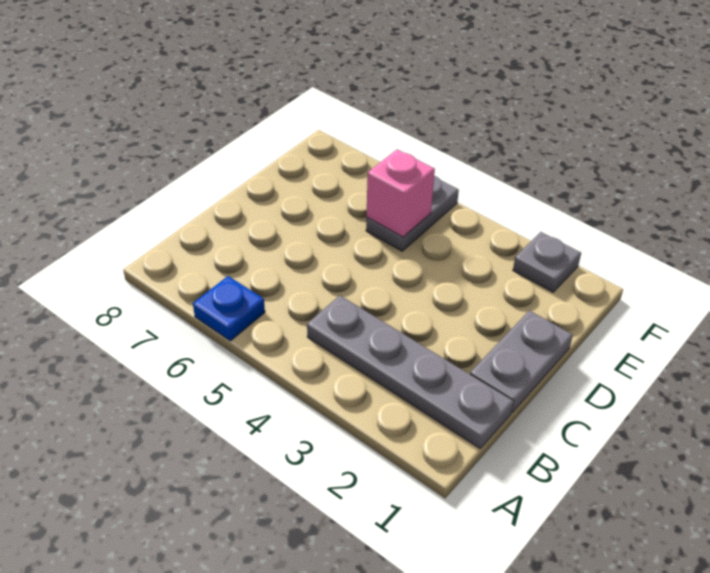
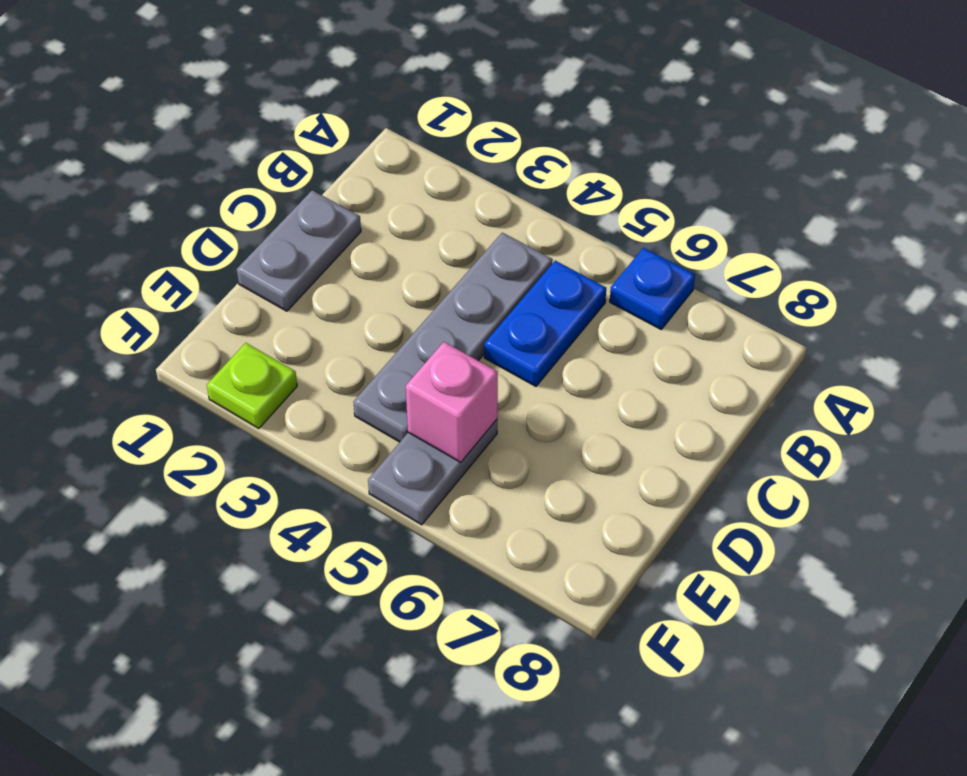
grey plate B1:B4 level 1 -> grey plate B4:E4 level 1
none -> blue plate B5:C5 level 1
grey plate F2 level 1 -> lime plate F2 level 1

